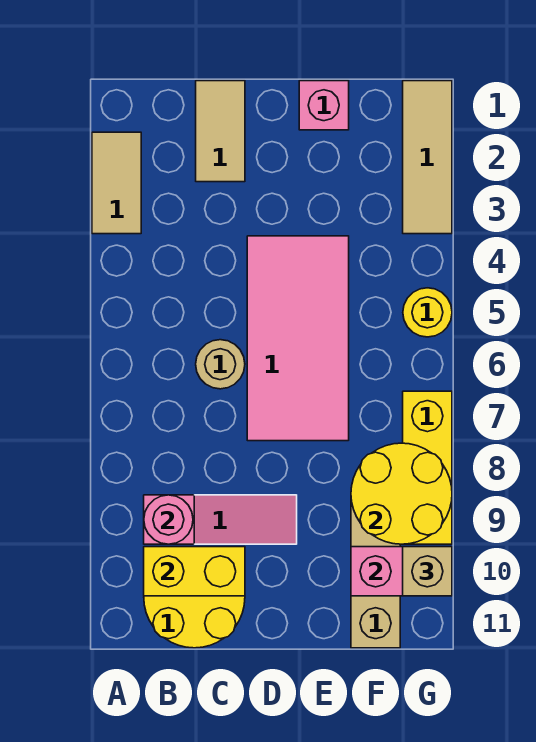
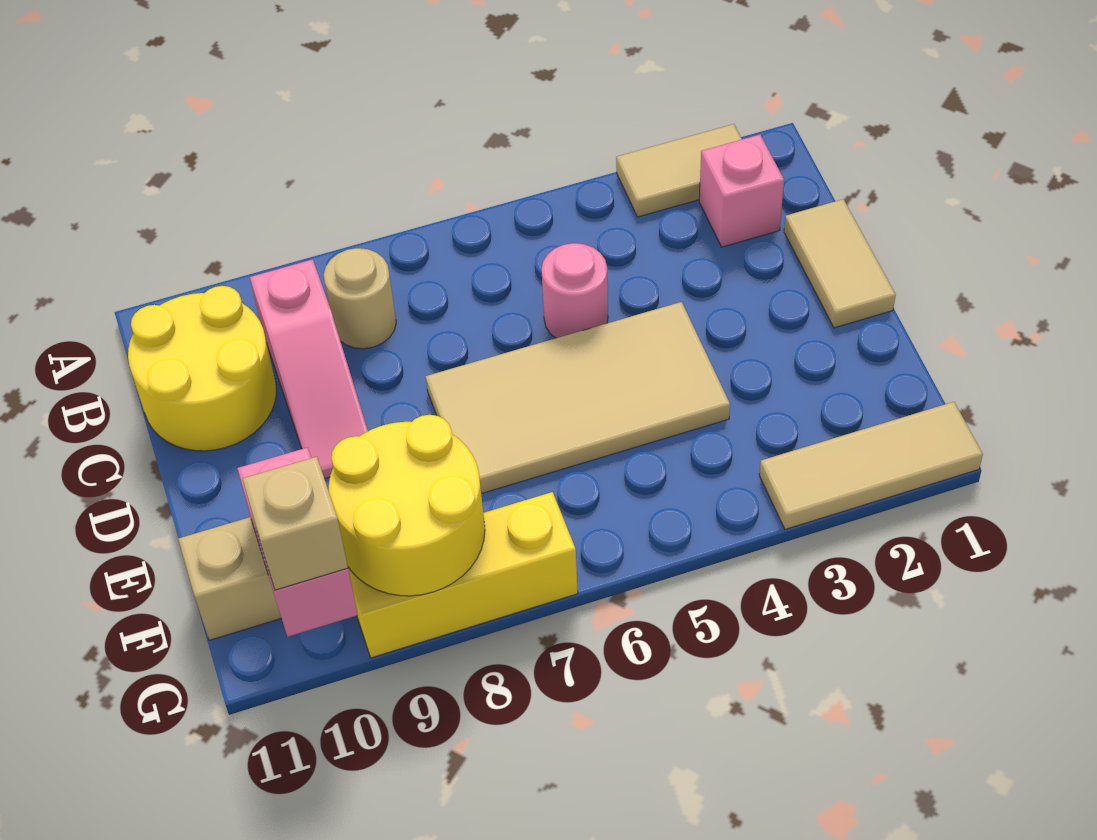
pink round brick B9 level 2 -> pink round brick C5 level 1
yellow brick B10:C10 level 2 -> none
tan tile C1:C2 level 1 -> tan tile C1:D1 level 1
tan round brick C6 level 1 -> tan round brick B8 level 1
pink tile D4:E7 level 1 -> tan tile D4:E7 level 1
pink brick E1 level 1 -> pink brick B2 level 1
yellow round brick G5 level 1 -> none

